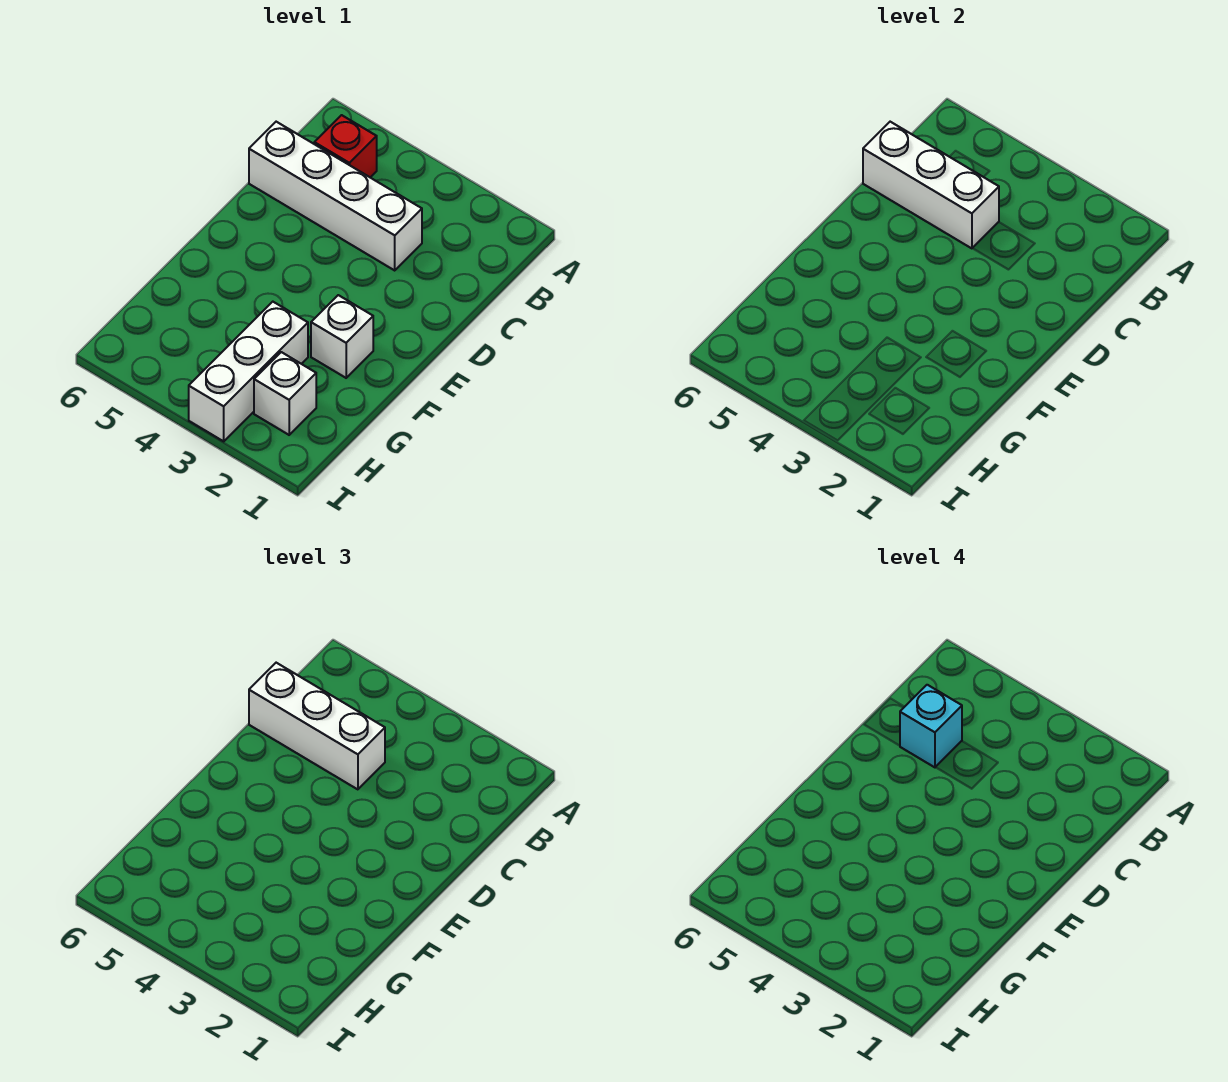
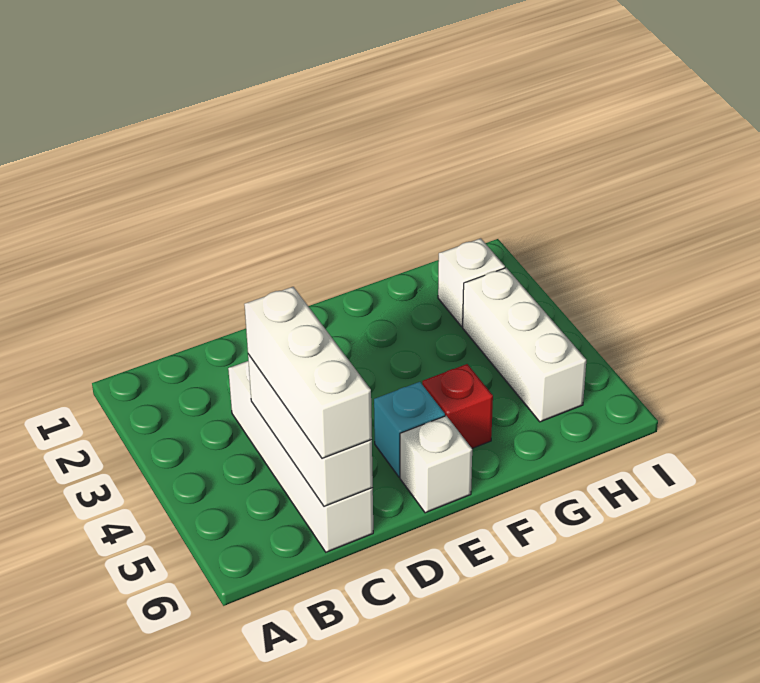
red brick B5 level 1 -> red brick F5 level 1
cyan brick C5 level 4 -> cyan brick E5 level 1
white brick F2 level 1 -> white brick E6 level 1
white brick G3:I3 level 1 -> white brick H3:H5 level 1

